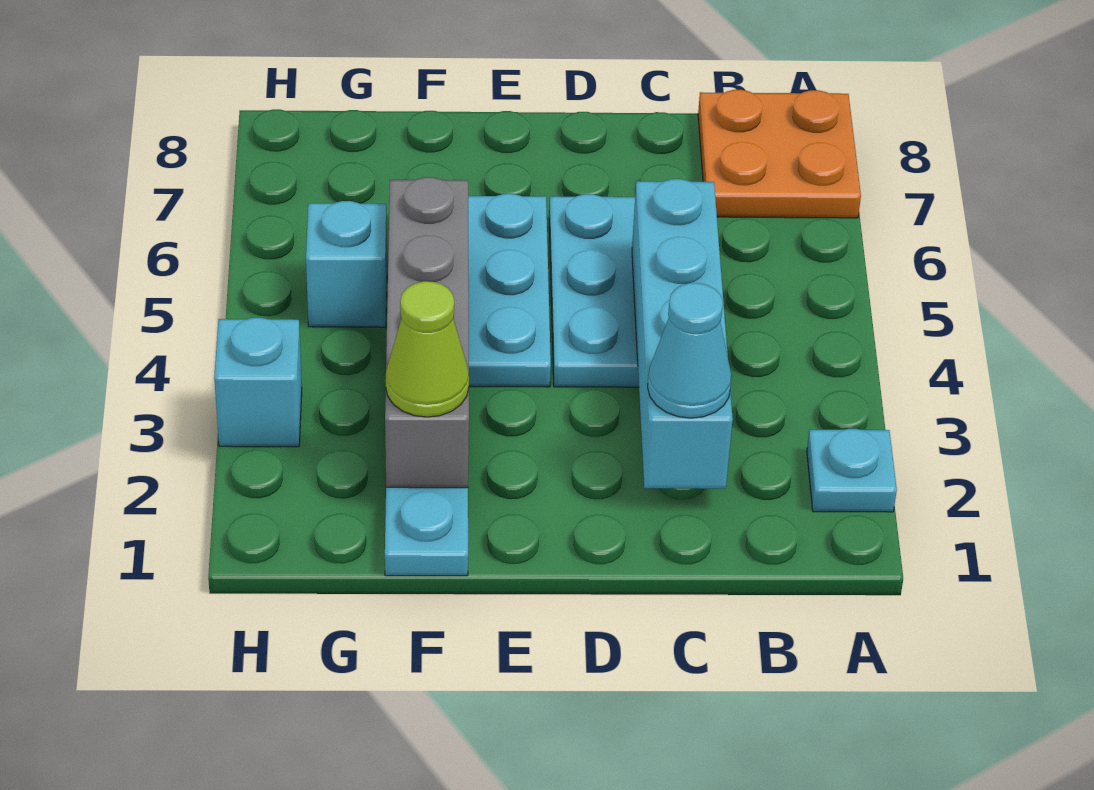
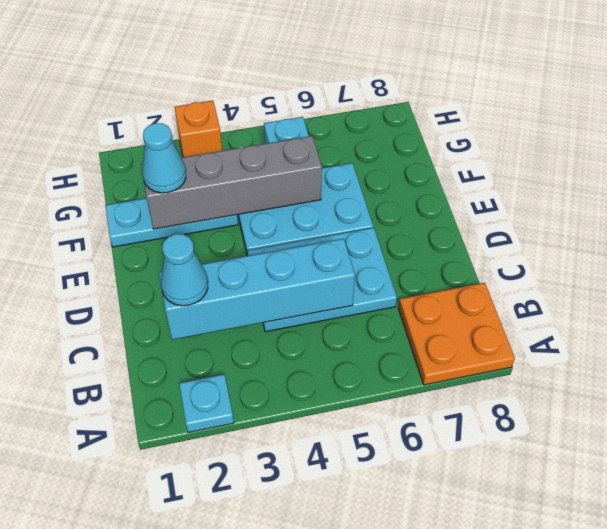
lime cone F2 level 3 -> cyan cone F2 level 3
cyan brick H3 level 1 -> orange brick H3 level 1

